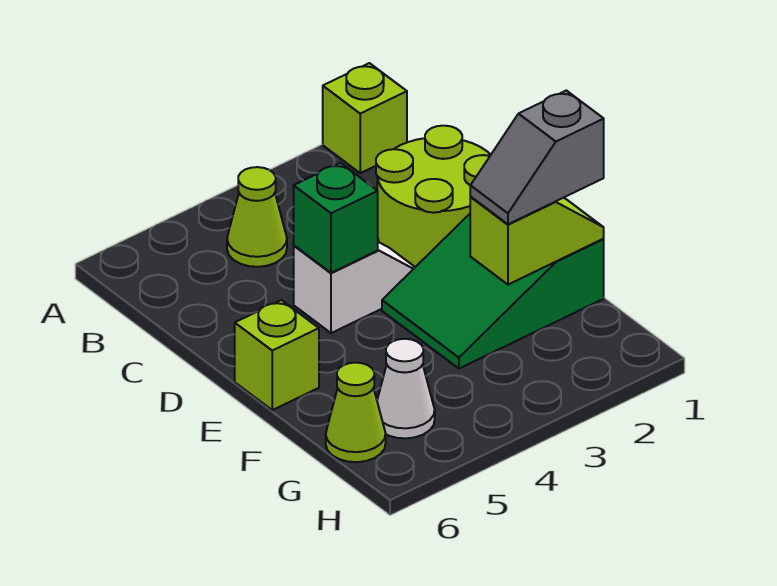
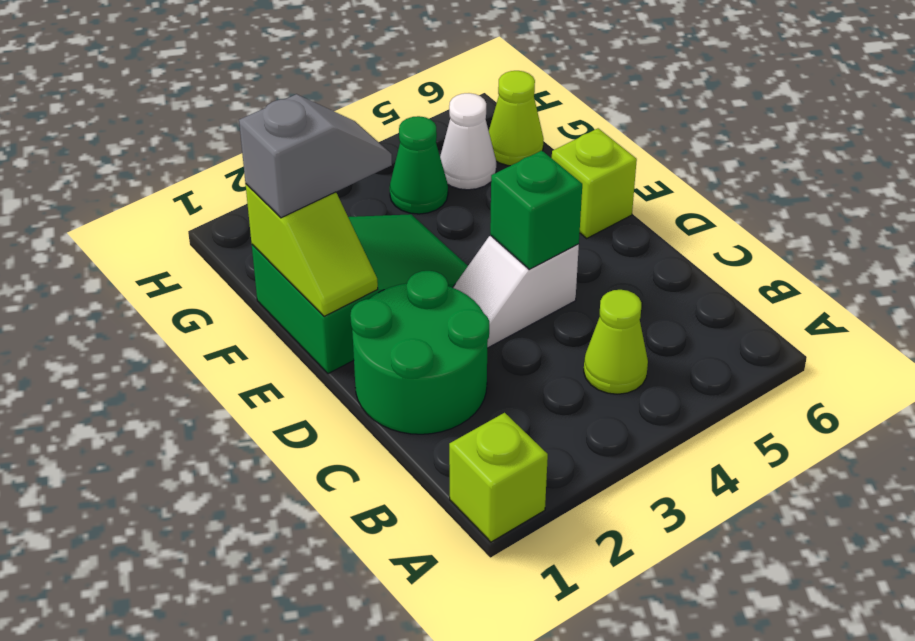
lime round brick C1:D2 level 1 -> green round brick C1:D2 level 1
lime slope F1:F2 level 2 top 2 -> lime slope E1:F1 level 2 top F
none -> green cone G4 level 1

